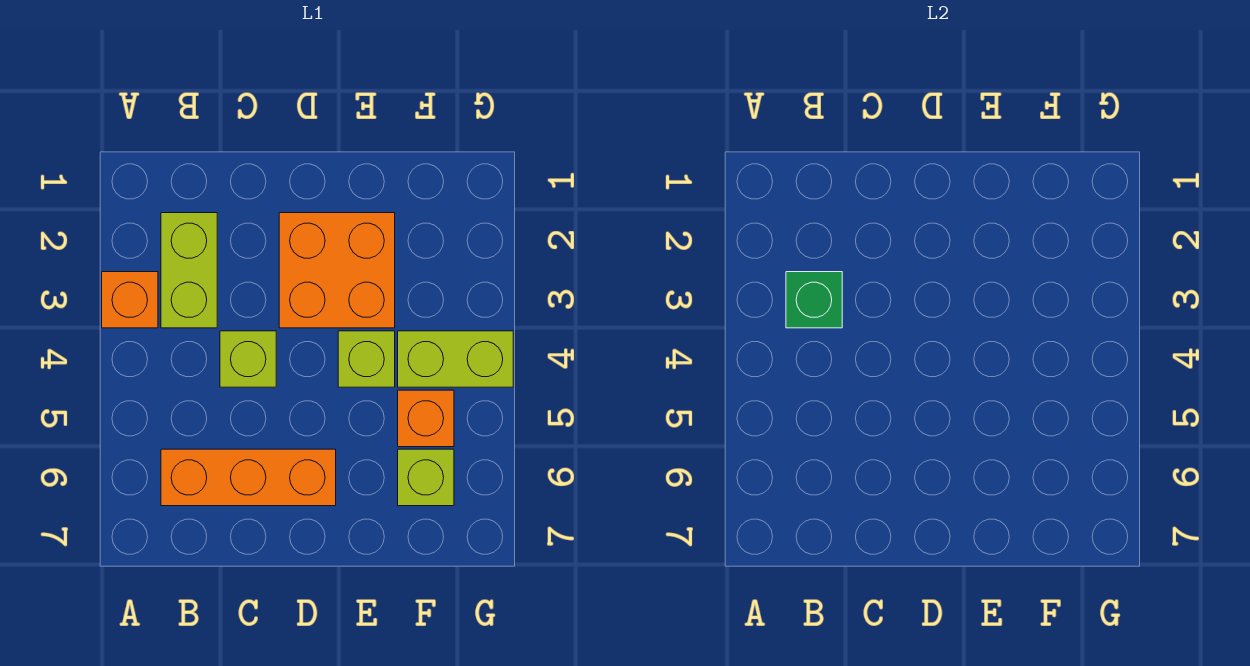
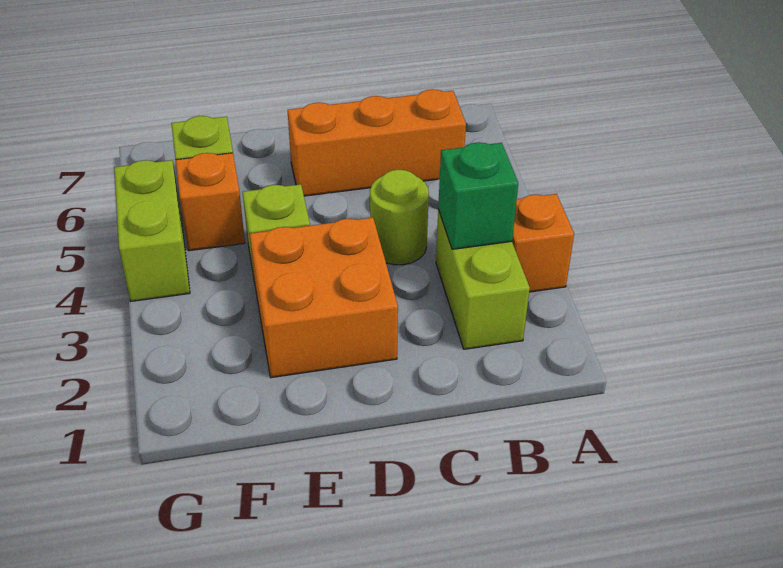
lime brick C4 level 1 -> lime round brick C4 level 1
lime brick F4:G4 level 1 -> lime brick G4:G5 level 1

